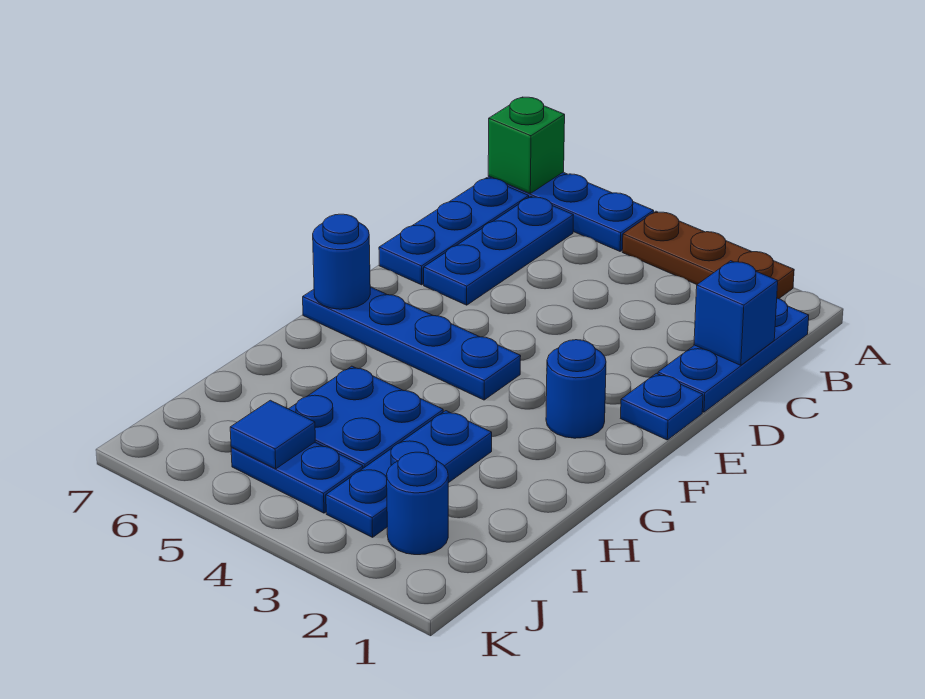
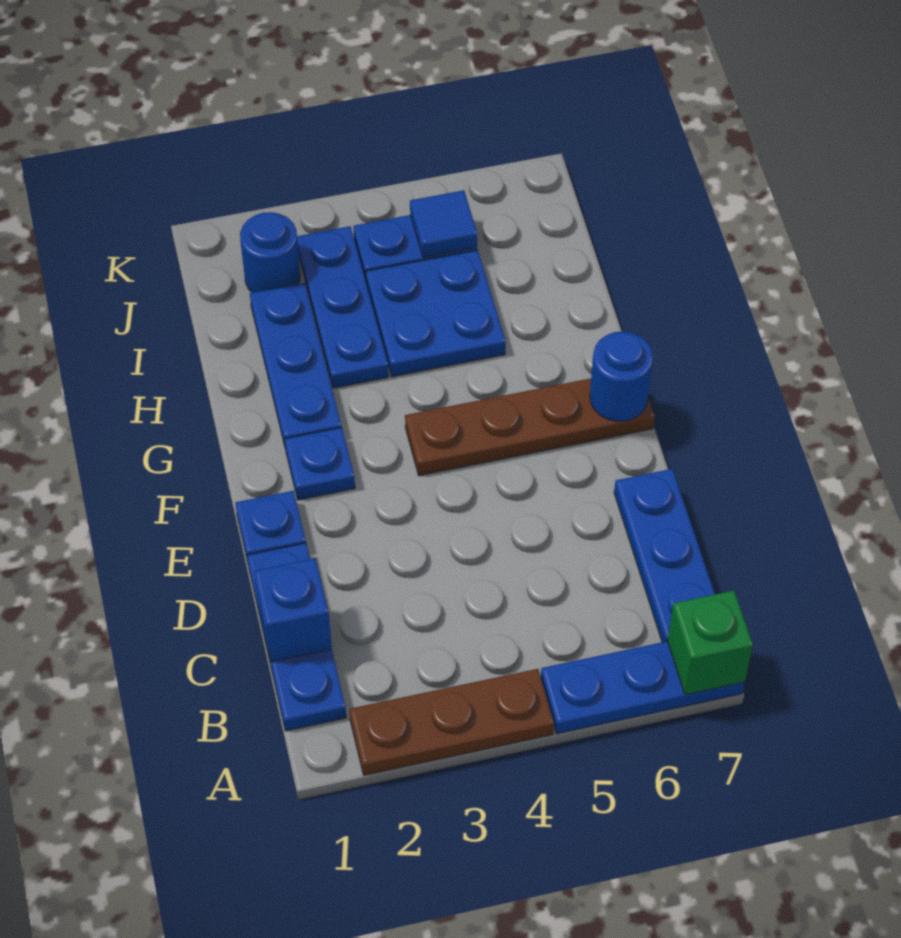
blue plate B6:D6 level 1 -> blue plate G2:I2 level 1
blue round brick F2 level 1 -> blue plate F2 level 1
blue plate F4:F7 level 1 -> brown plate F4:F7 level 1

